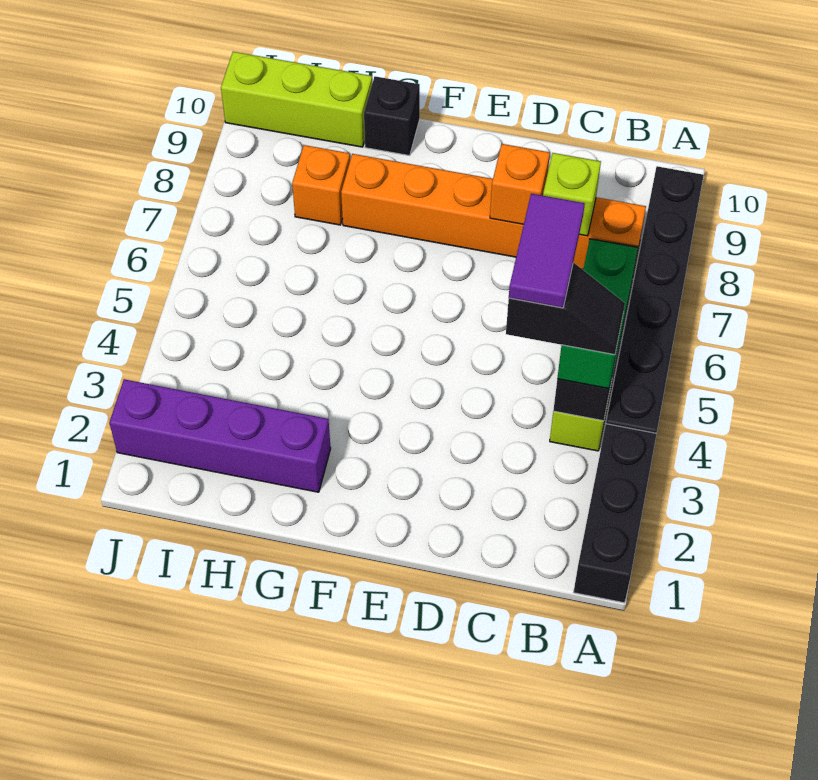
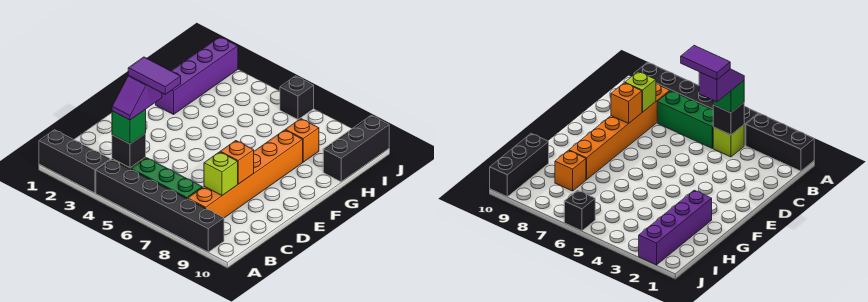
black slope B4:C4 level 4 top C -> purple slope B4:C4 level 4 top C
black brick G10 level 1 -> black brick J6 level 1
lime brick H10:J10 level 1 -> black brick H10:J10 level 1

